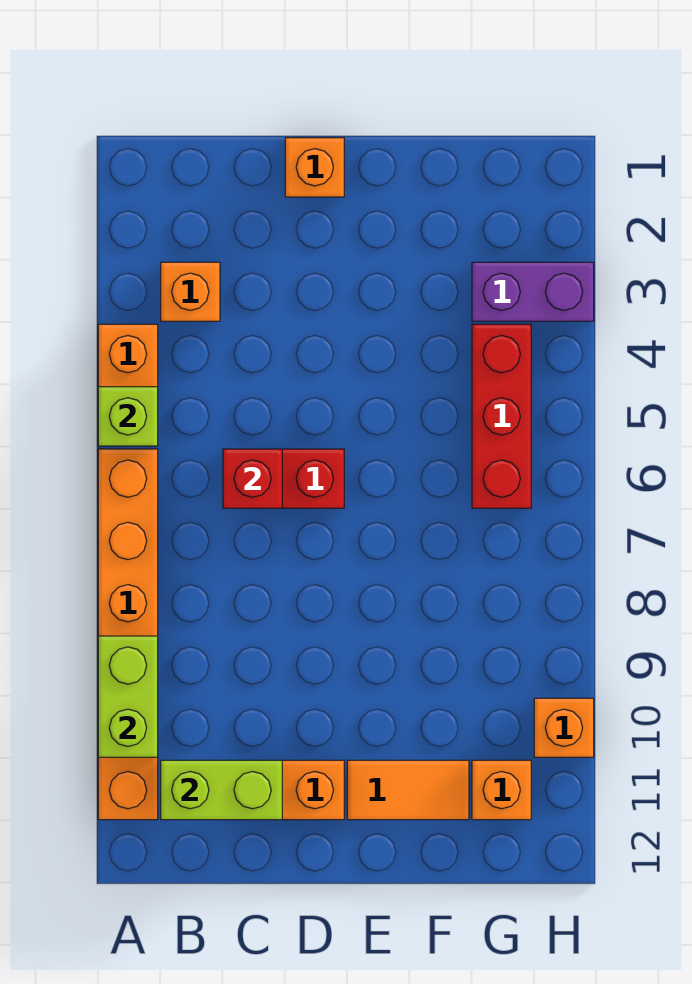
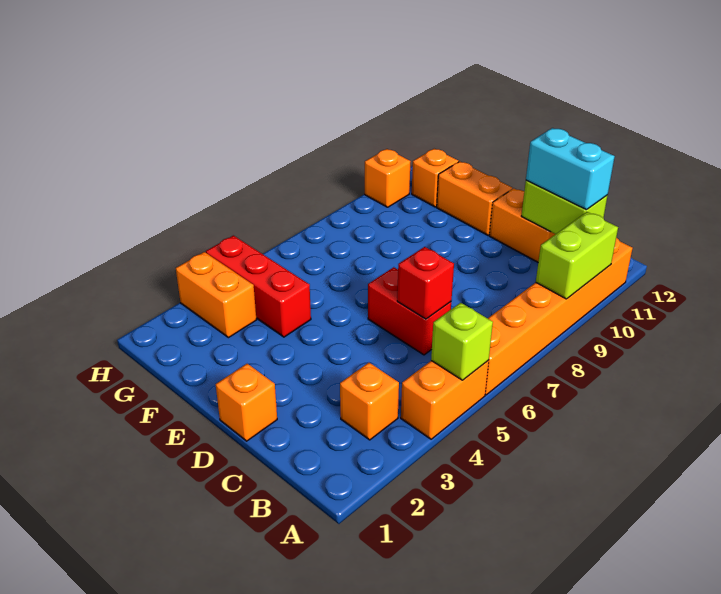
none -> cyan brick B11:C11 level 3
orange tile E11:F11 level 1 -> orange brick E11:F11 level 1
purple brick G3:H3 level 1 -> orange brick G3:H3 level 1
red brick G4:G6 level 1 -> red brick F4:H4 level 1

